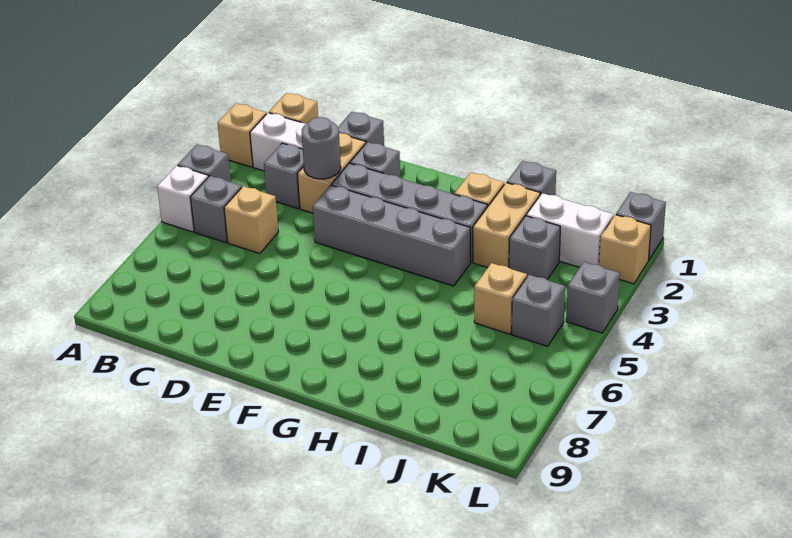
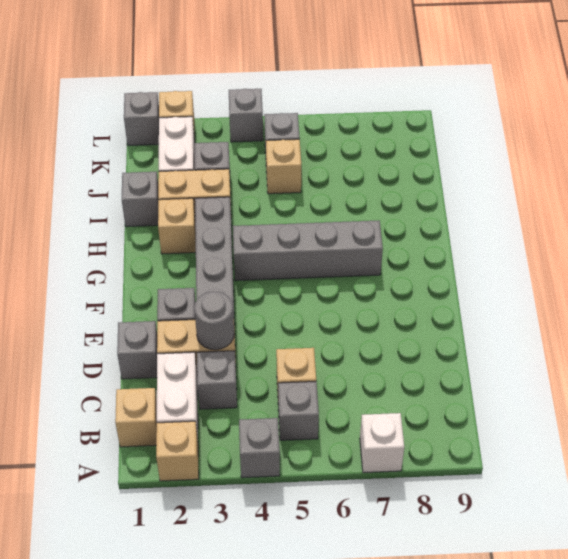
white brick A5 level 1 -> white brick A7 level 1
grey brick E4:H4 level 1 -> grey brick G4:G7 level 1

